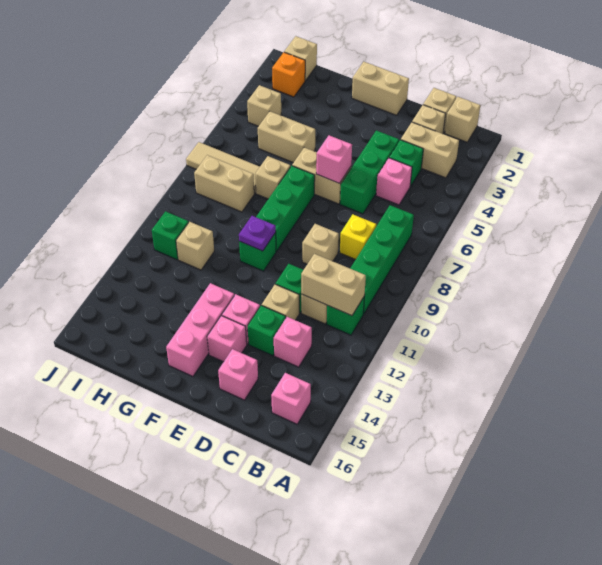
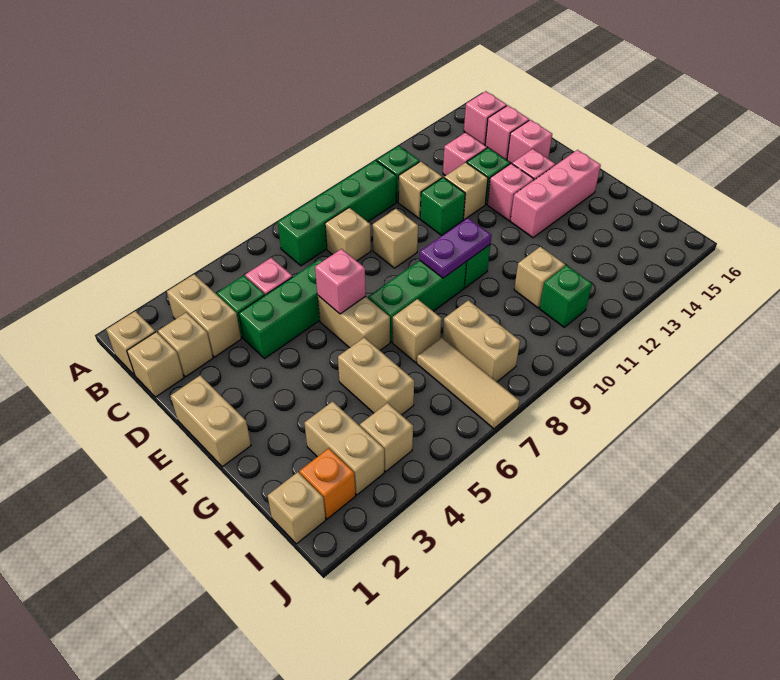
tan brick B11:C11 level 2 -> tan brick H3:I3 level 1
yellow brick C8 level 1 -> tan brick C8 level 1
none -> pink brick C15 level 1
purple plate F10 level 2 -> purple plate F9:F10 level 2

